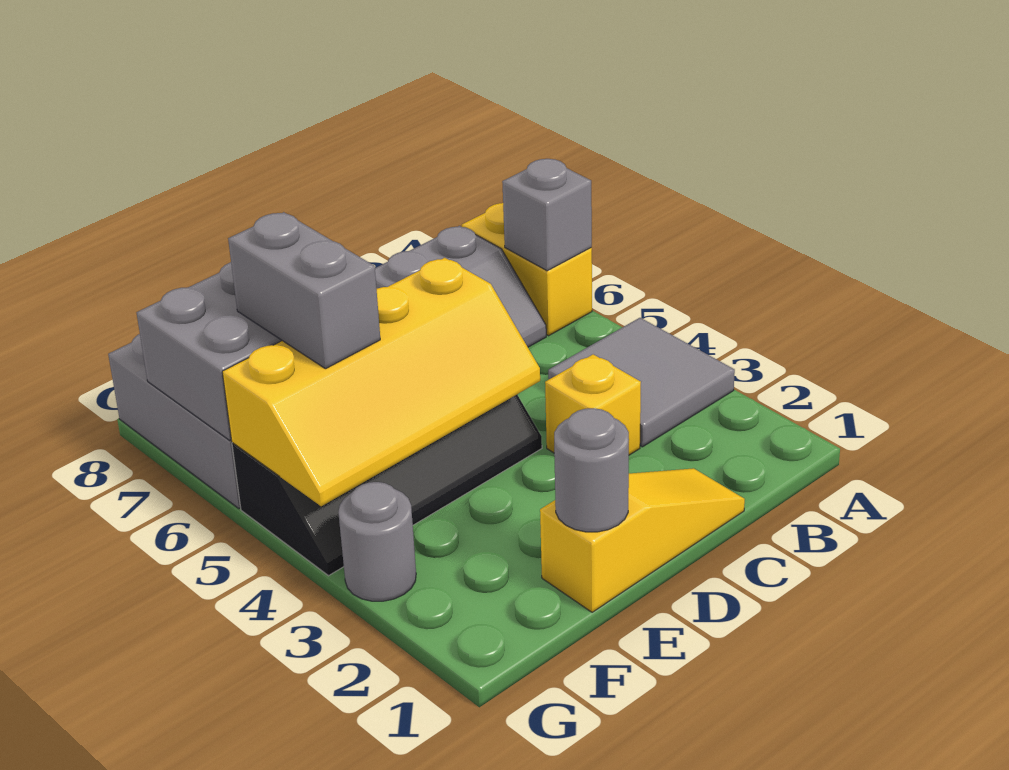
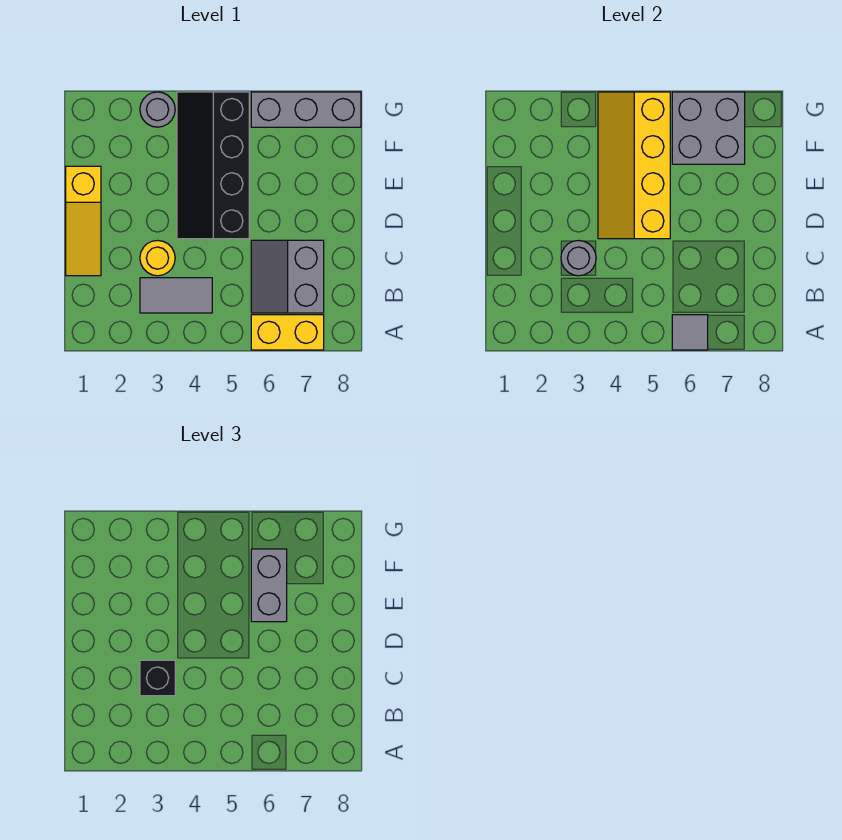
grey tile A3:B4 level 1 -> grey tile B3:B4 level 1
grey brick A6 level 2 -> grey tile A6 level 2
yellow brick C3 level 1 -> yellow round brick C3 level 1
none -> black brick C3 level 3
grey round brick E1 level 2 -> grey round brick C3 level 2
grey brick F5:F6 level 3 -> grey brick E6:F6 level 3

